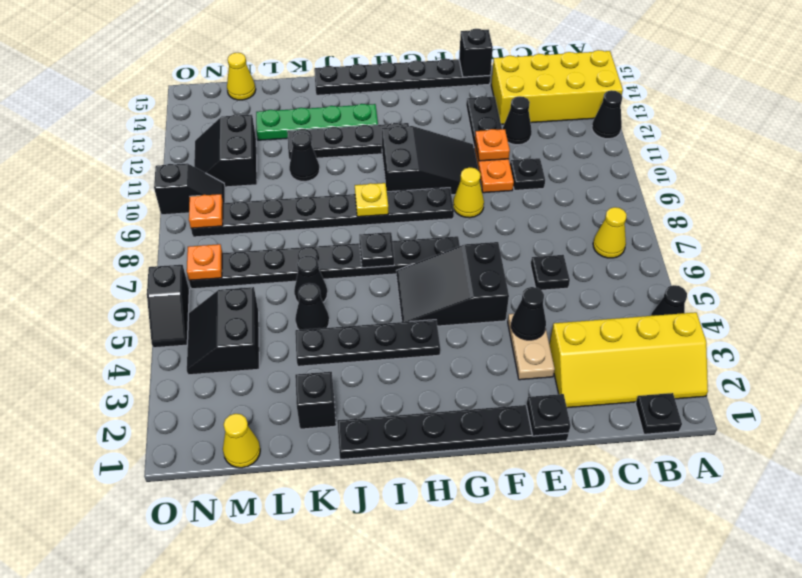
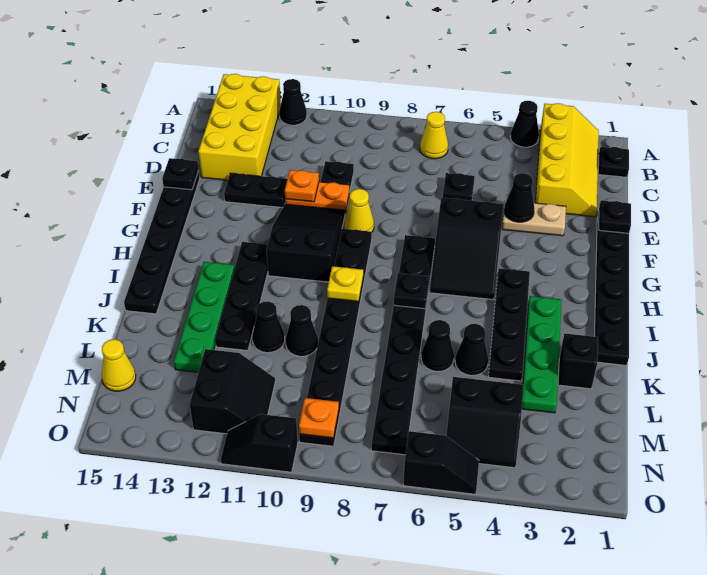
black cone D12 level 1 -> black cone K10 level 1
black brick E15 level 2 -> black plate E15 level 2
none -> green plate I3:L3 level 1
yellow cone M1 level 1 -> none
black slope M11:N12 level 1 top M -> black slope M11:N12 level 1 top 12
orange plate N7 level 2 -> none
black slope N10:O10 level 1 top O -> black slope O10:O11 level 1 top 10

